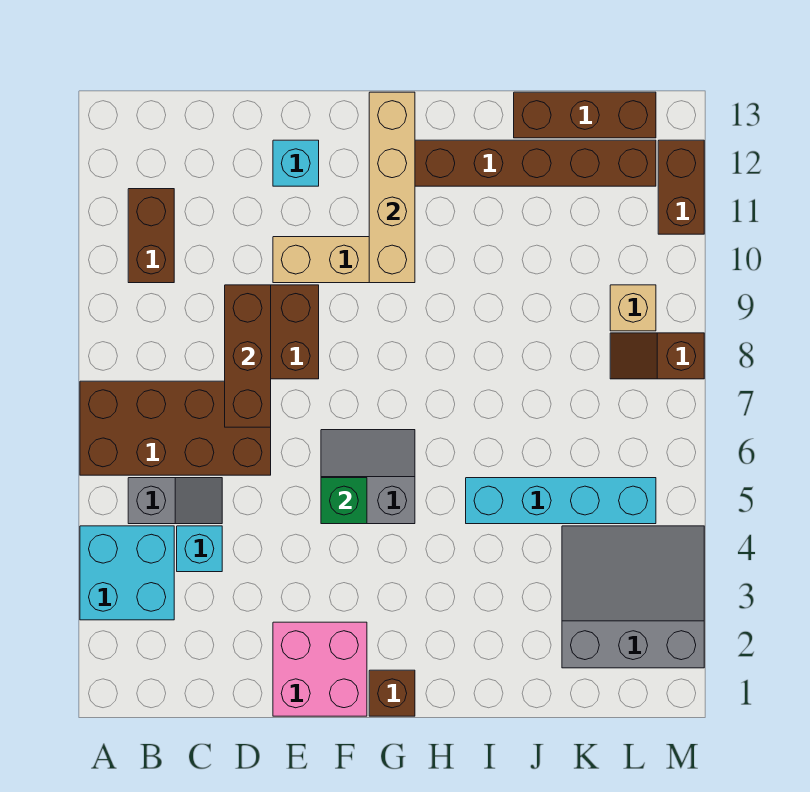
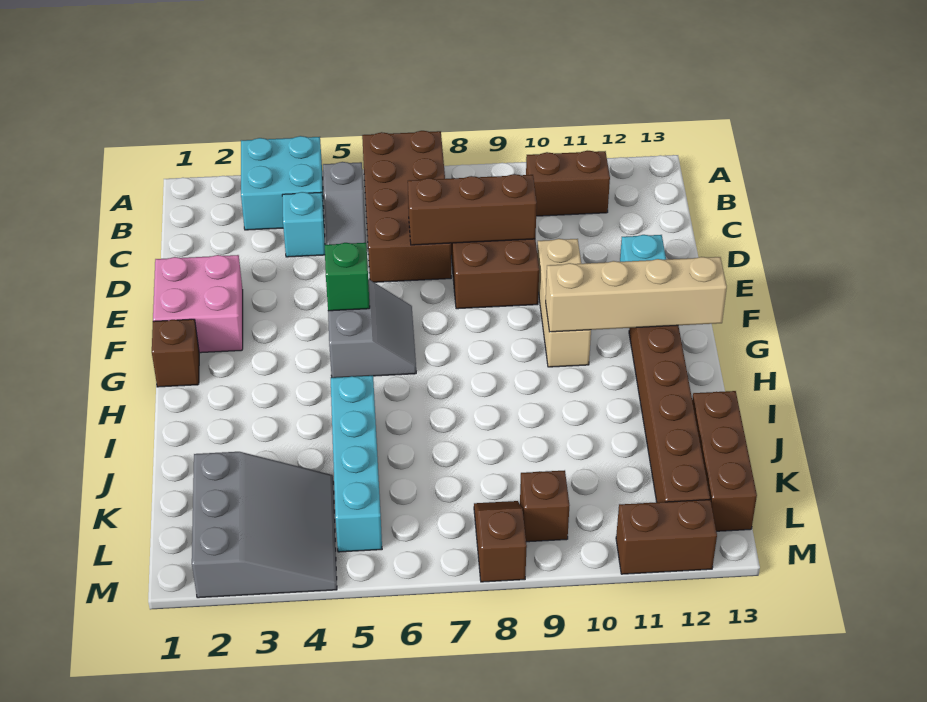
tan brick L9 level 1 -> brown brick L9 level 1

